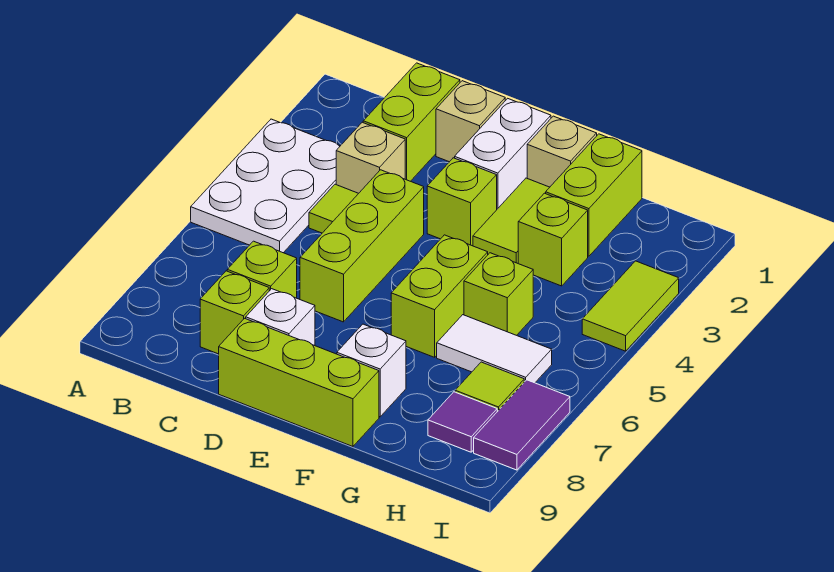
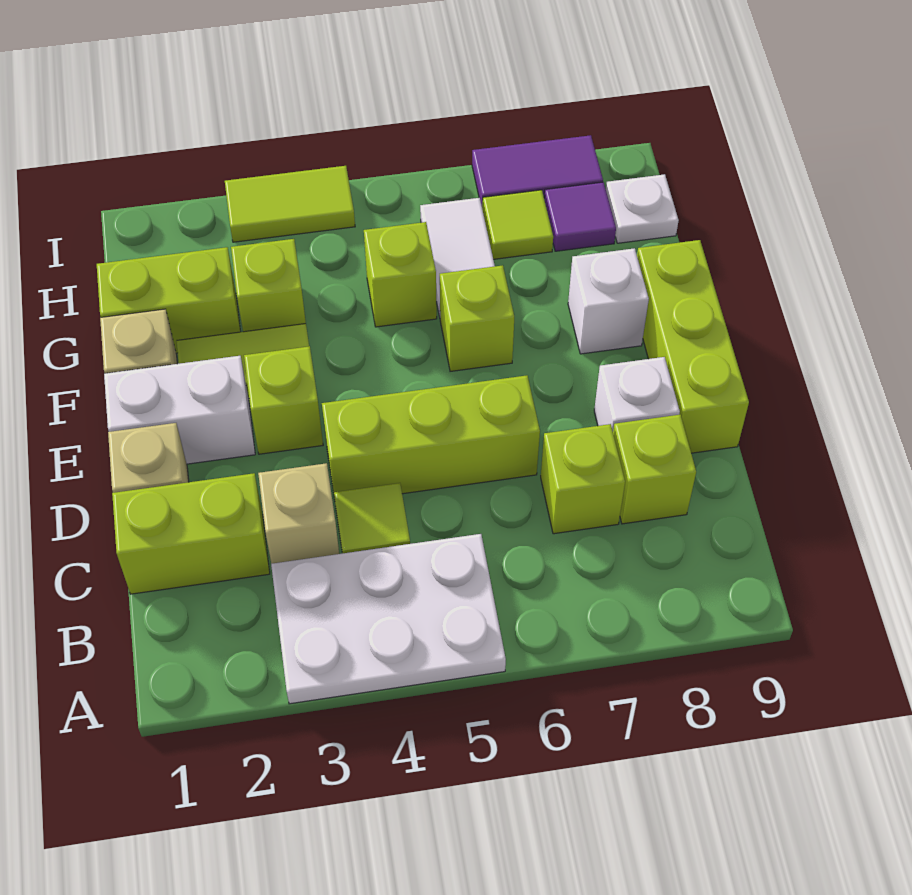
lime brick F5:F6 level 1 -> lime brick F6 level 1
none -> white plate H9 level 1

